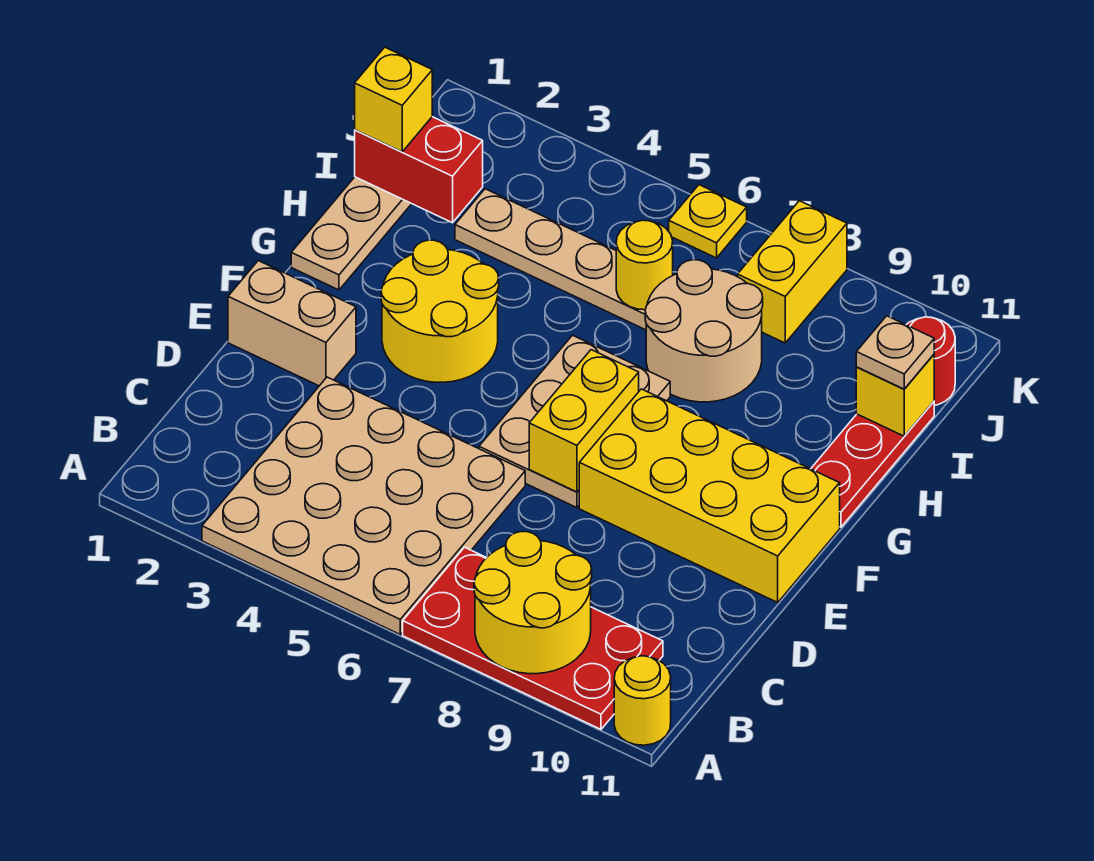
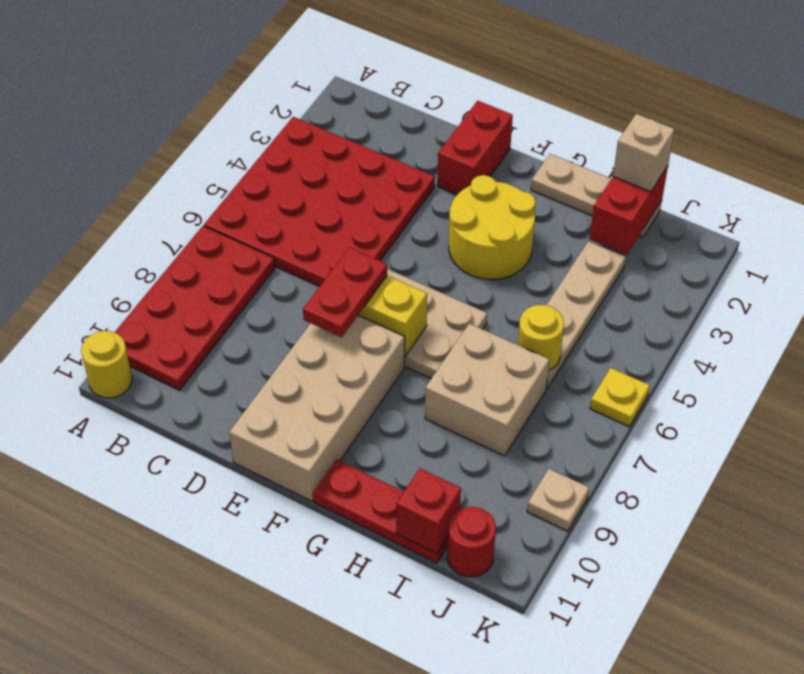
tan plate A3:D6 level 1 -> red plate A3:D6 level 1
yellow round brick A8:B9 level 2 -> none
tan brick E1:E2 level 1 -> red brick E1:E2 level 1
none -> red plate E7:E8 level 3
yellow brick E8:F11 level 1 -> tan brick E8:F11 level 1
tan round brick H7:I8 level 1 -> tan brick H7:I8 level 1
yellow brick I1 level 3 -> tan brick I1 level 3
yellow brick I11 level 2 -> red brick I11 level 2
tan plate I11 level 3 -> tan plate K9 level 1
yellow brick J8:K8 level 1 -> none

